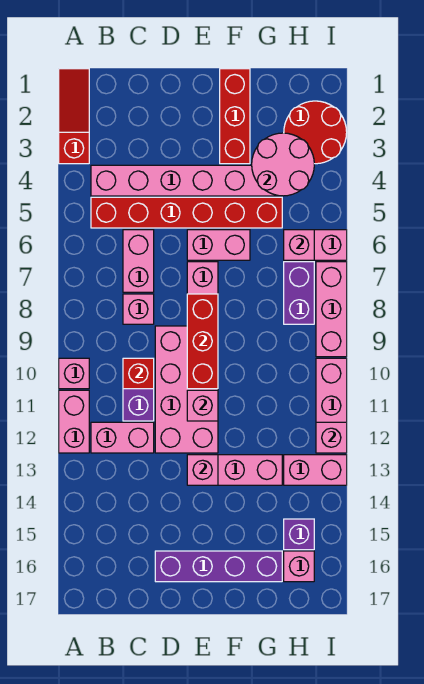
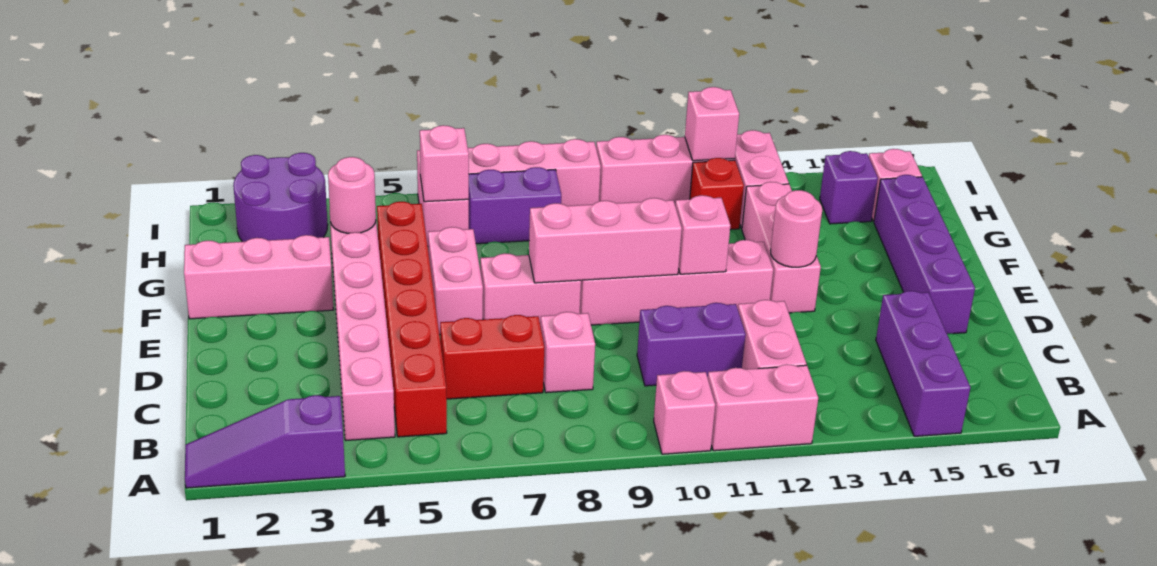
red slope A1:A3 level 1 top 3 -> purple slope A1:A3 level 1 top 3
none -> purple brick A15:C15 level 1
pink brick C6:C7 level 1 -> red brick C6:C7 level 1
red brick C10 level 2 -> red brick H12 level 1
pink brick D9:E12 level 1 -> pink brick E9:E12 level 1
red brick E8:E10 level 2 -> pink brick E8:E10 level 2
pink brick E13 level 2 -> pink round brick E13 level 2
red brick F1:F3 level 1 -> pink brick F1:F3 level 1
pink round brick G3:H4 level 2 -> pink round brick G4 level 2
red round brick H2:I3 level 1 -> purple round brick H2:I3 level 1

